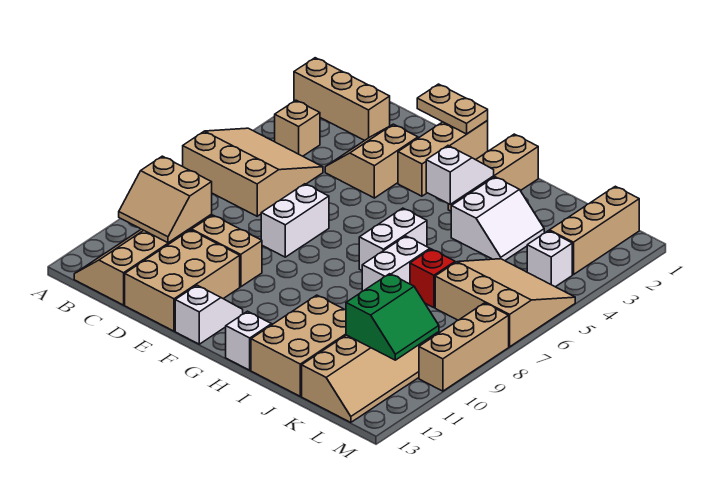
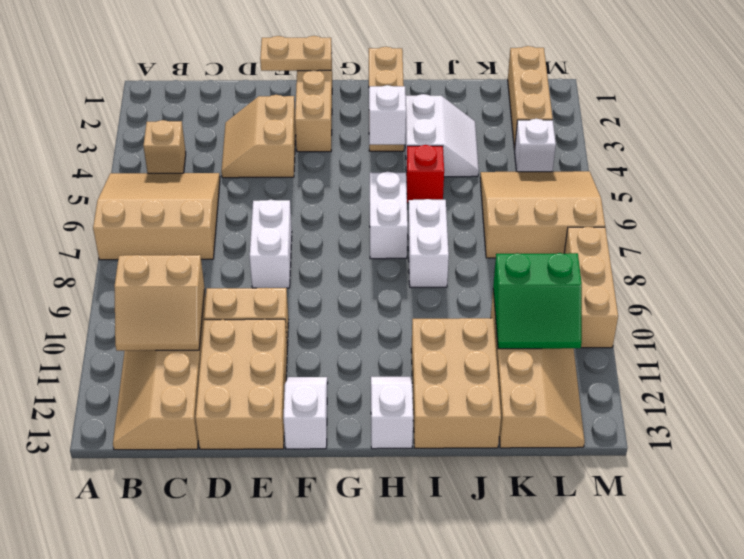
tan brick A2:C2 level 1 -> none
red brick J7 level 1 -> red brick I5 level 1
green slope K10:L11 level 2 top K -> green slope K10:L11 level 2 top 10

